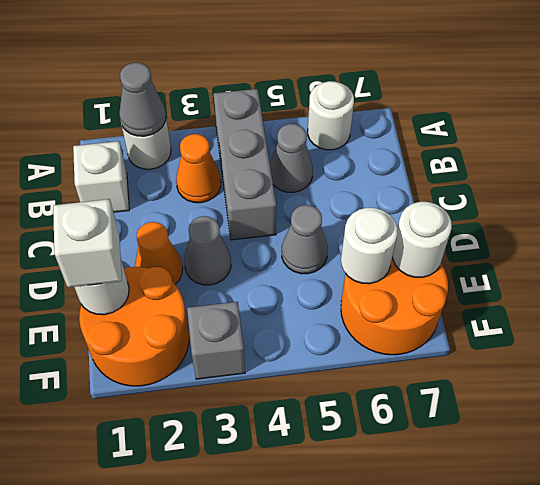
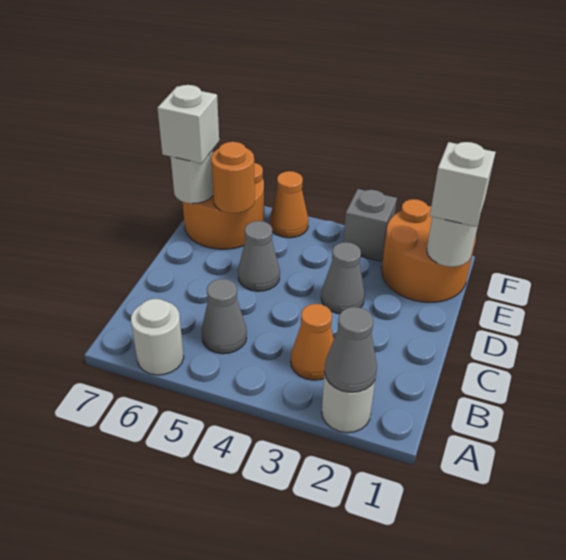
grey brick A4:C4 level 1 -> none
white brick B1 level 1 -> white brick E7 level 3
orange cone D2 level 1 -> orange cone F5 level 1
white round brick E6 level 2 -> orange round brick E6 level 2

